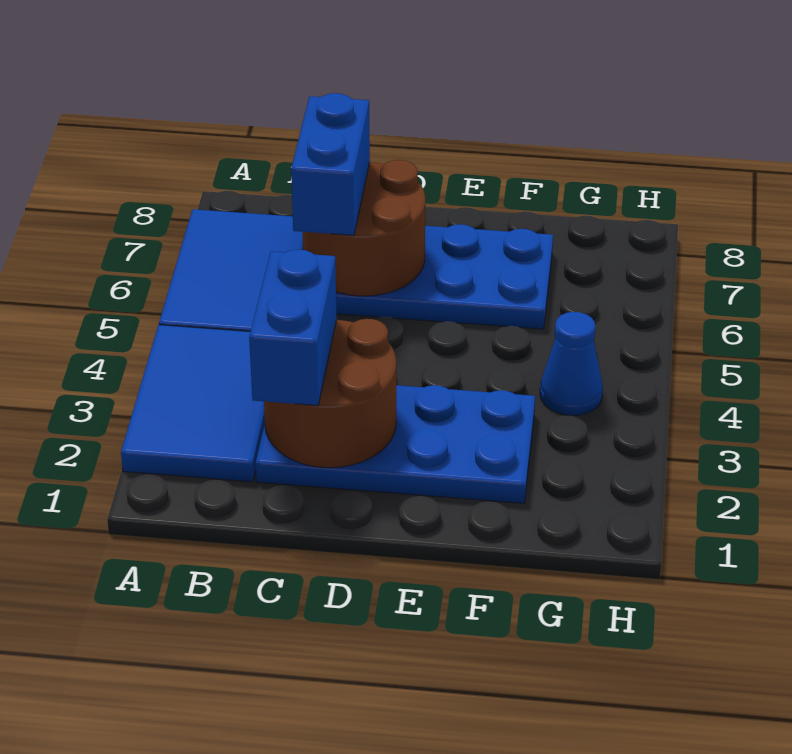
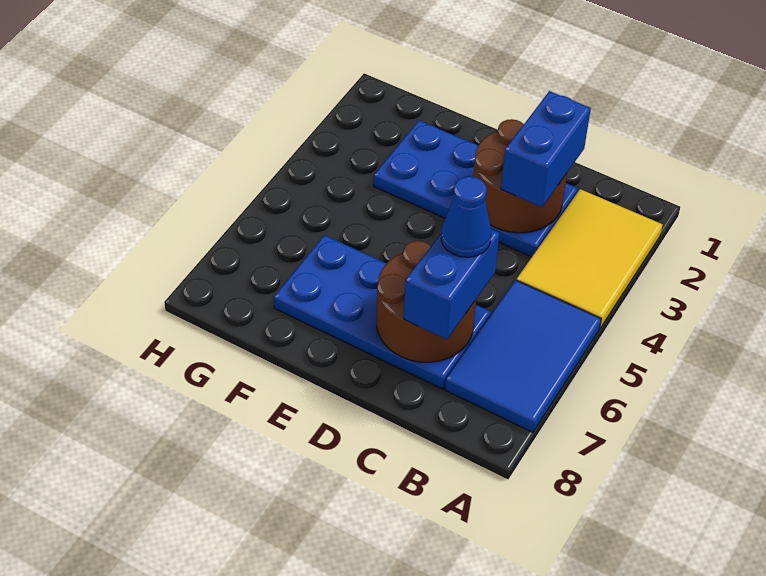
blue tile A2:B4 level 1 -> yellow tile A2:B4 level 1
blue cone G4 level 1 -> blue cone C6 level 4

